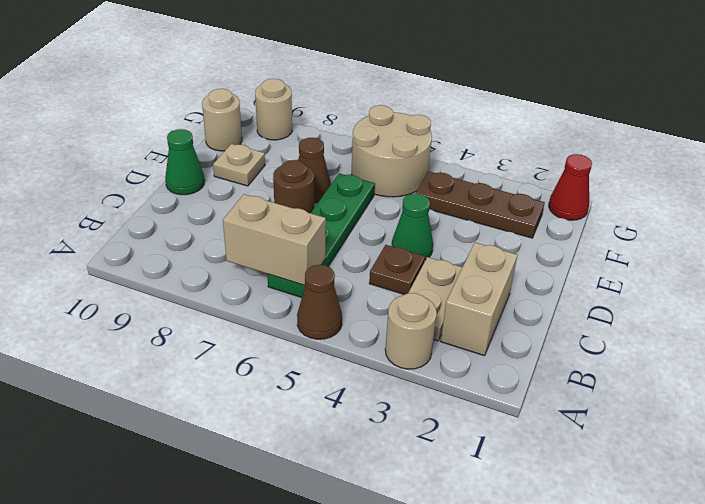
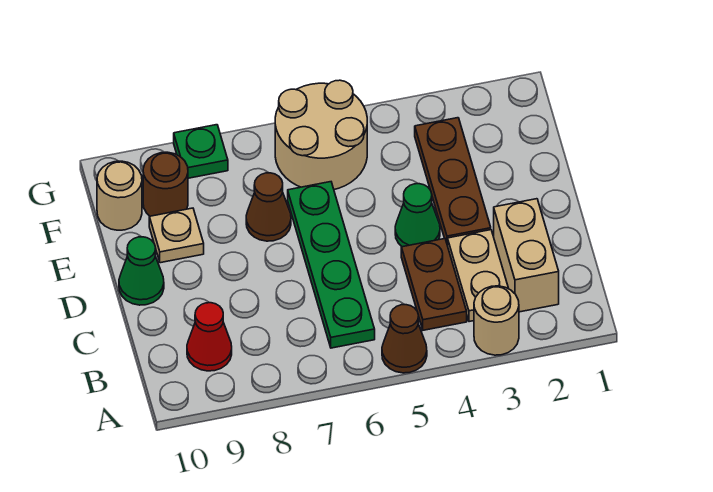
tan brick B6:B7 level 2 -> none
brown plate C4 level 1 -> brown plate B4:C4 level 1
brown round brick D7 level 1 -> brown round brick F9 level 1
brown plate F2:F4 level 1 -> brown plate D3:F3 level 1
red cone G1 level 1 -> red cone B9 level 1
none -> green plate G8 level 1
tan round brick G9 level 1 -> none

